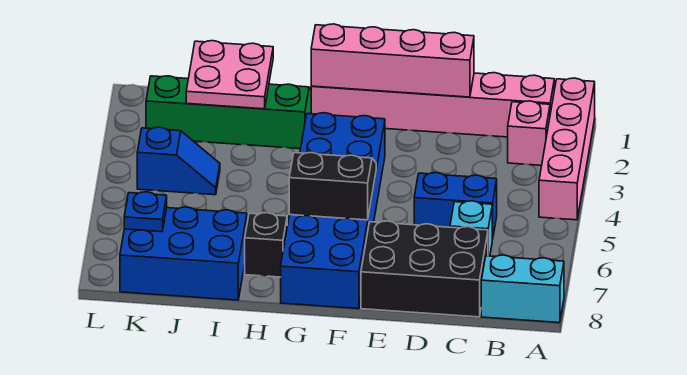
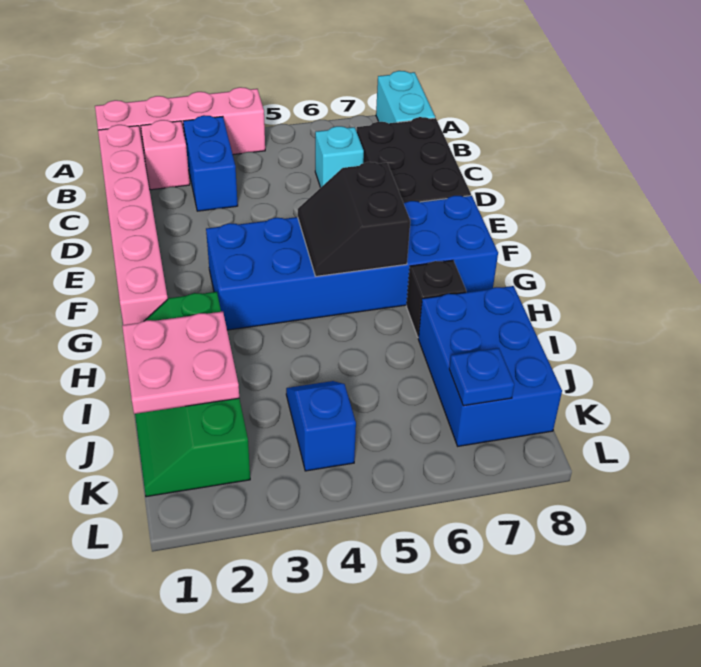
blue brick C5:D5 level 1 -> blue brick B3:C3 level 1
pink brick D1:G1 level 2 -> none

